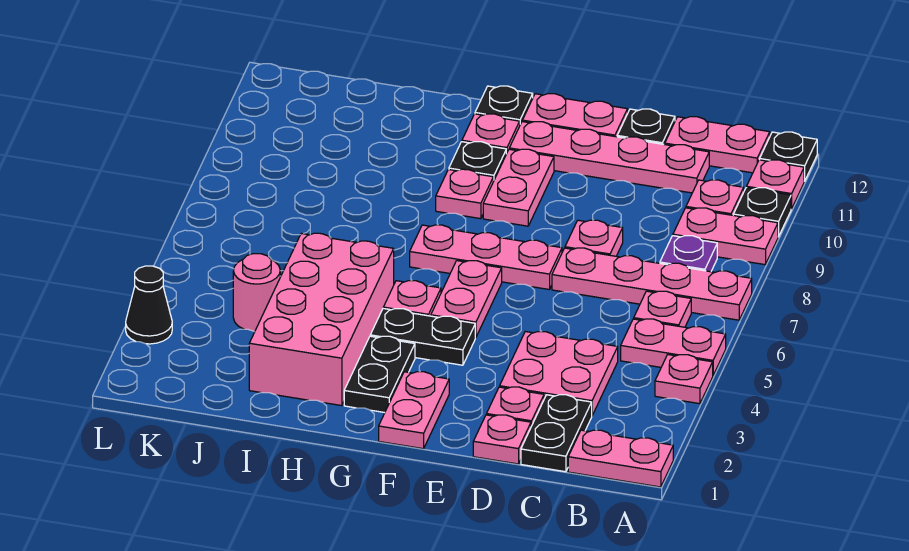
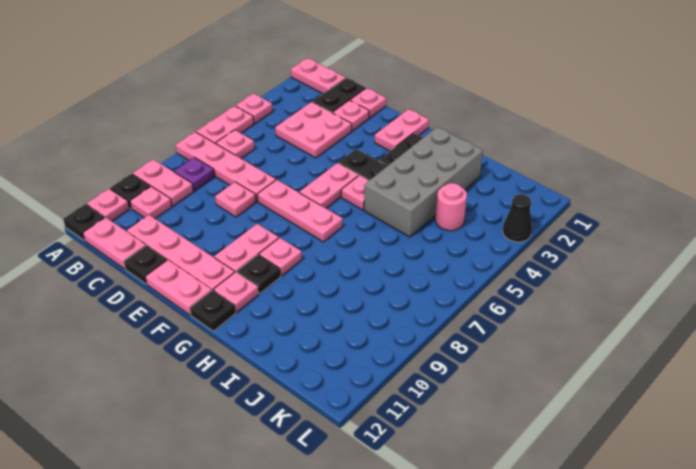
pink plate A5:B5 level 1 -> pink plate A5:A6 level 1
pink brick H2:I5 level 1 -> grey brick H2:I5 level 1

